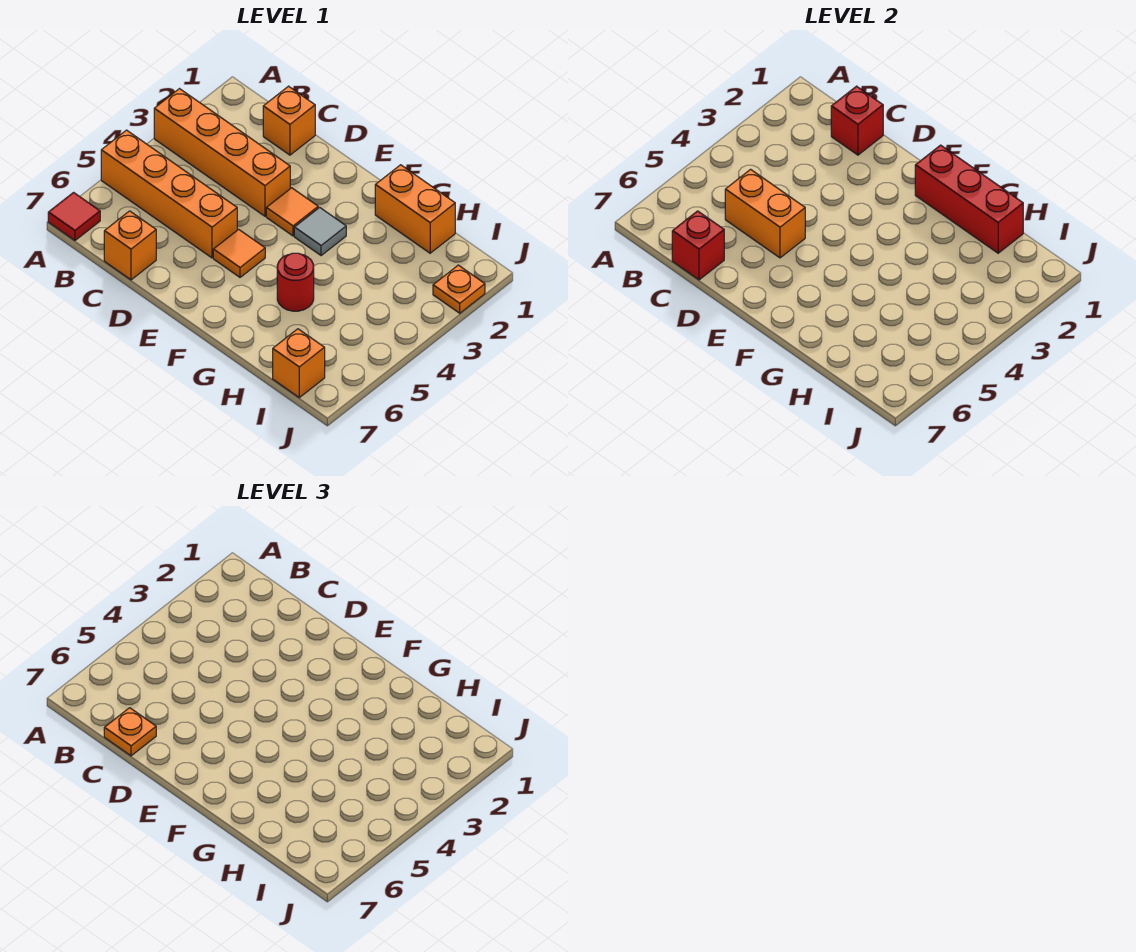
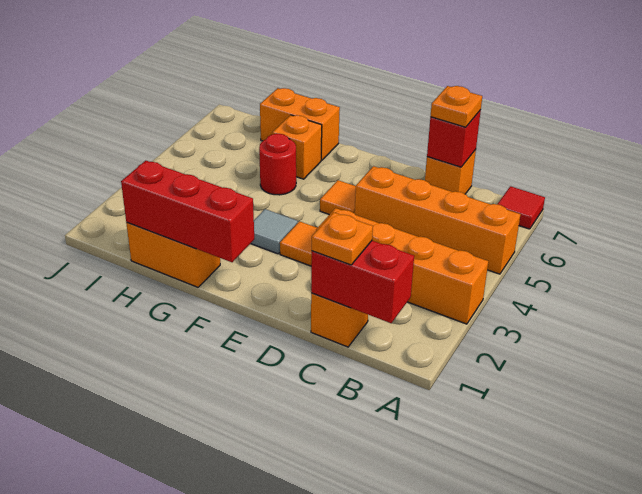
red brick C1 level 2 -> red brick B1:C1 level 2
orange brick C5:D5 level 2 -> orange brick G7:H7 level 1
orange brick I7 level 1 -> orange brick G6 level 1
orange plate J2 level 1 -> orange plate C1 level 3

